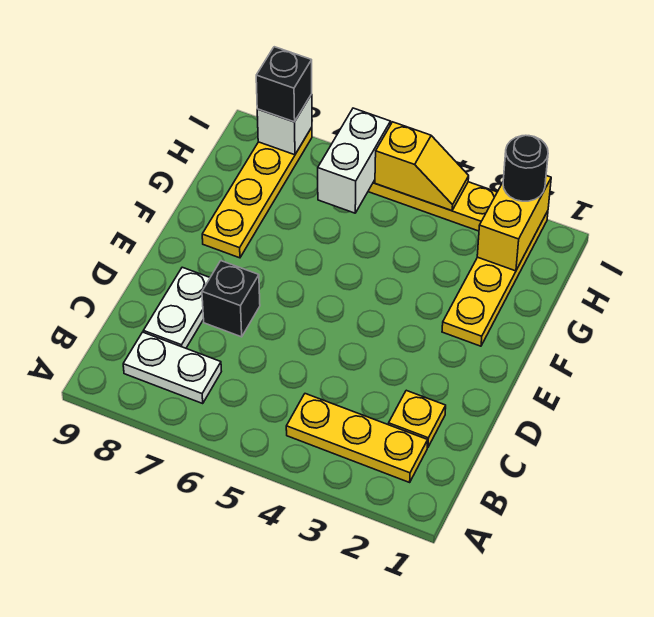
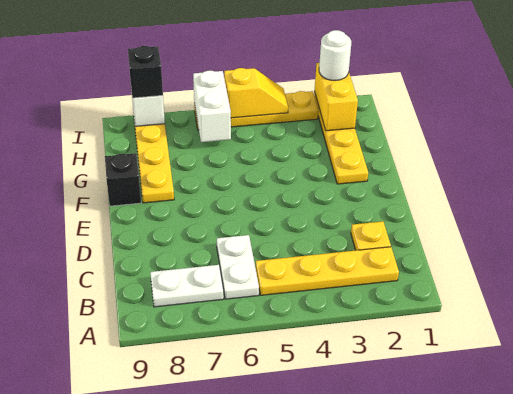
yellow plate B2:B4 level 1 -> yellow plate B2:B5 level 1
white plate C8:D8 level 1 -> white plate B6:C6 level 1
black brick D7 level 1 -> black brick F9 level 1
black round brick I2 level 3 -> white round brick I2 level 3

